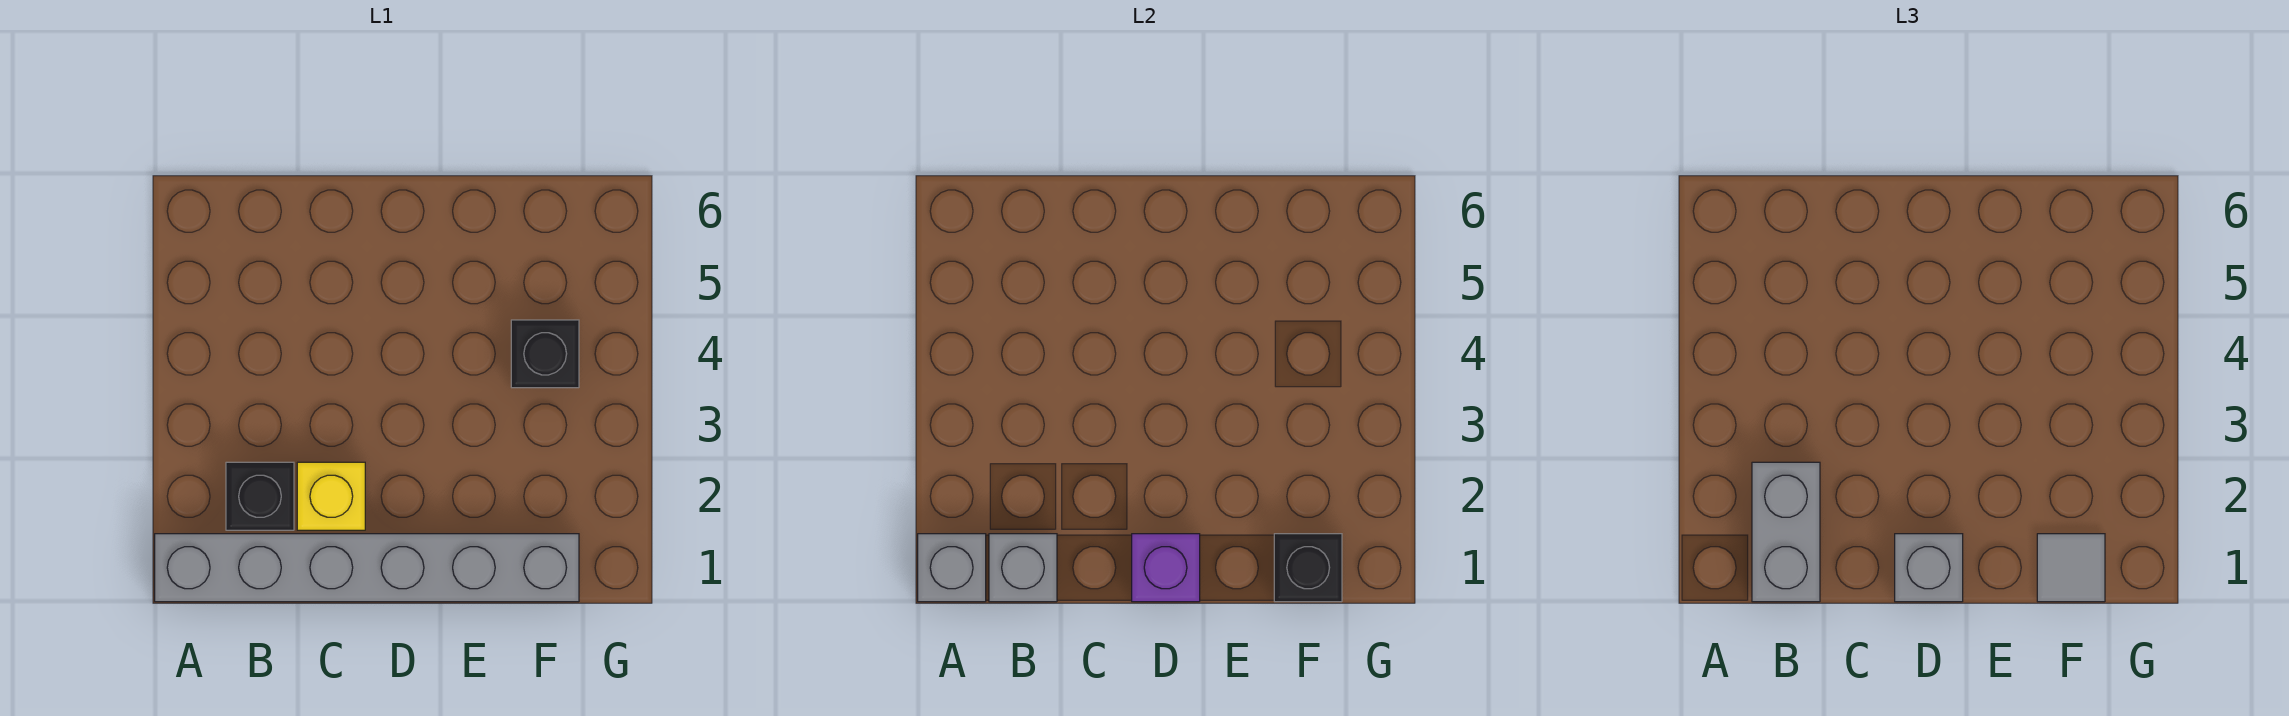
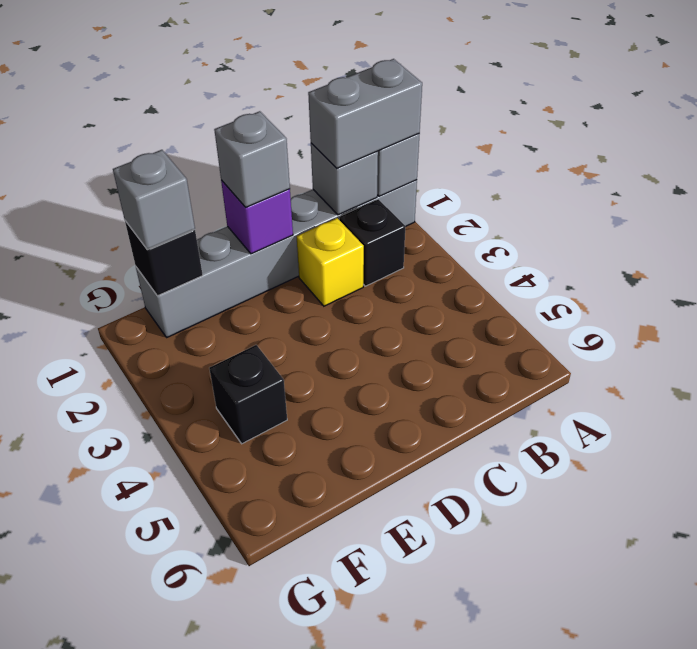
grey brick B1:B2 level 3 -> grey brick A1:B1 level 3
grey tile F1 level 3 -> grey brick F1 level 3

